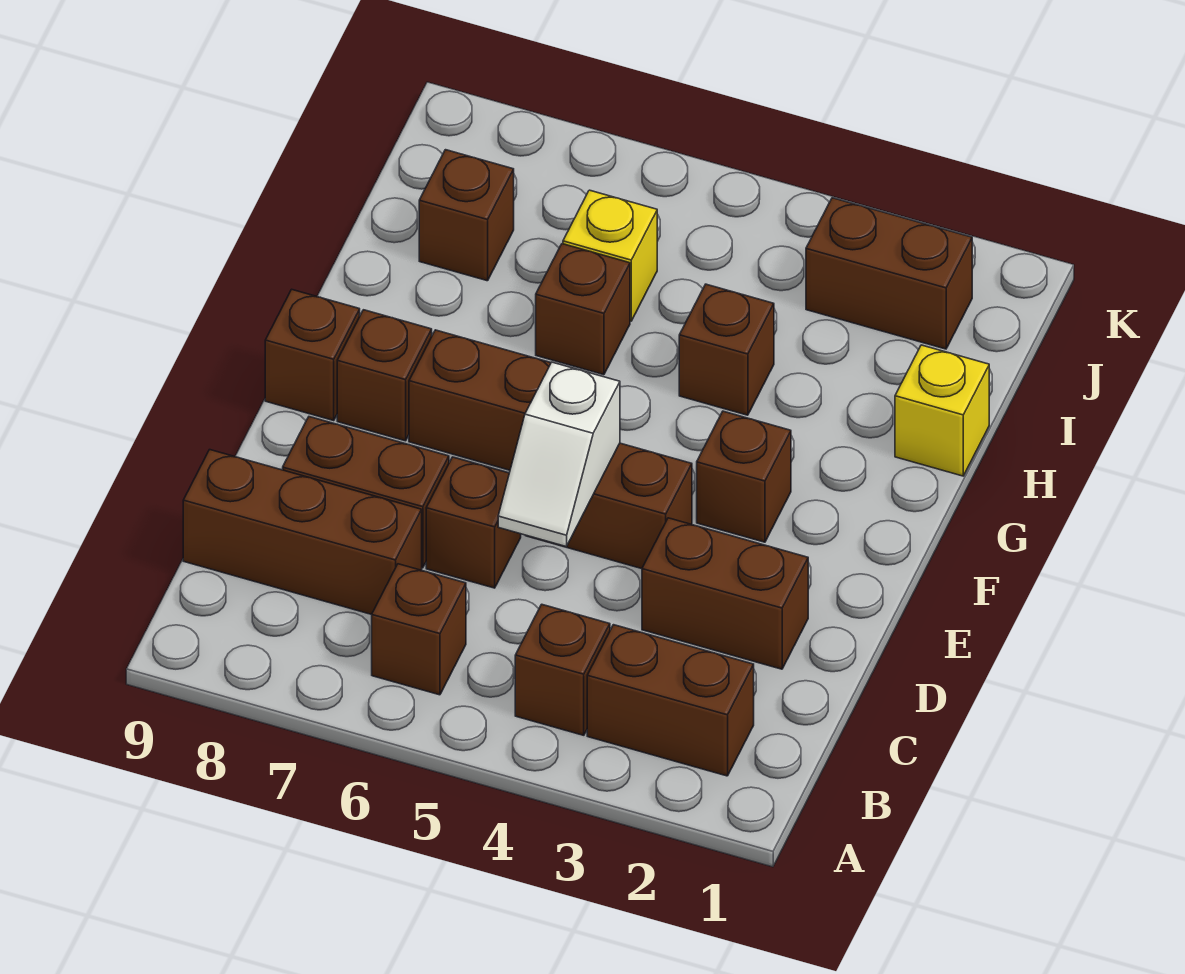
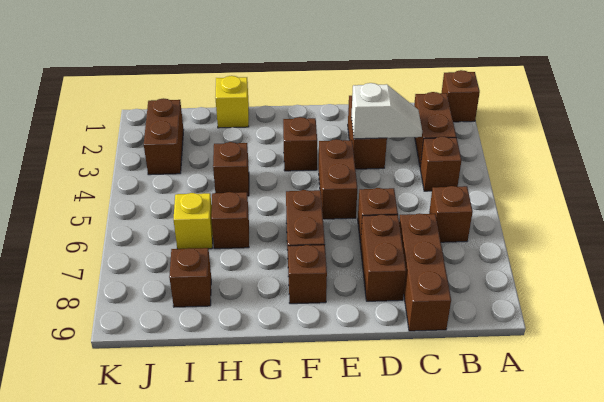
white slope D5:E5 level 2 top E -> white slope C3:D3 level 2 top D
brown brick F9 level 1 -> brown brick A1 level 1

